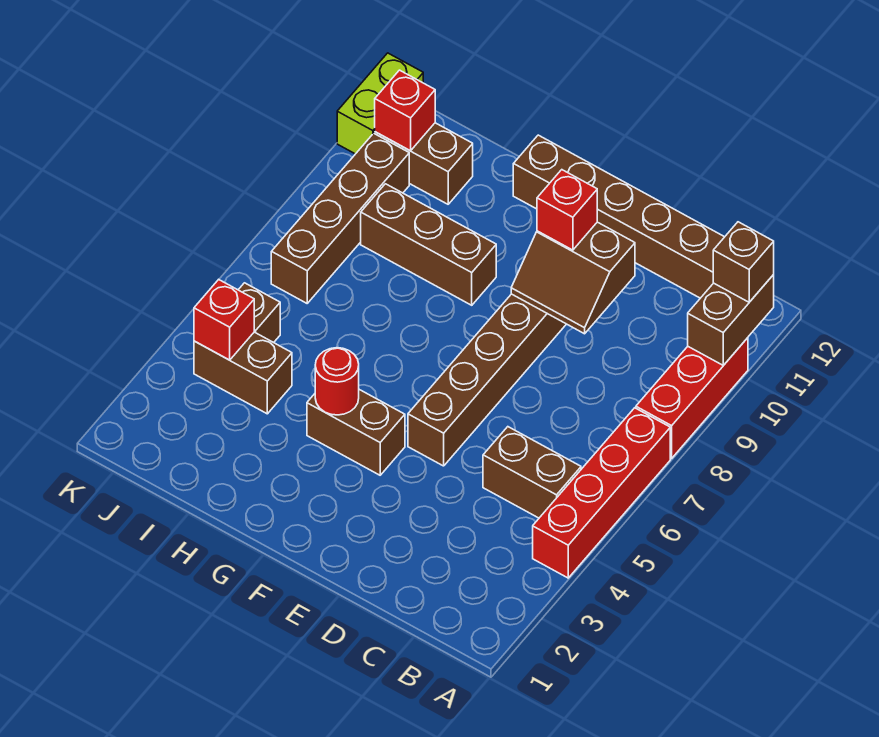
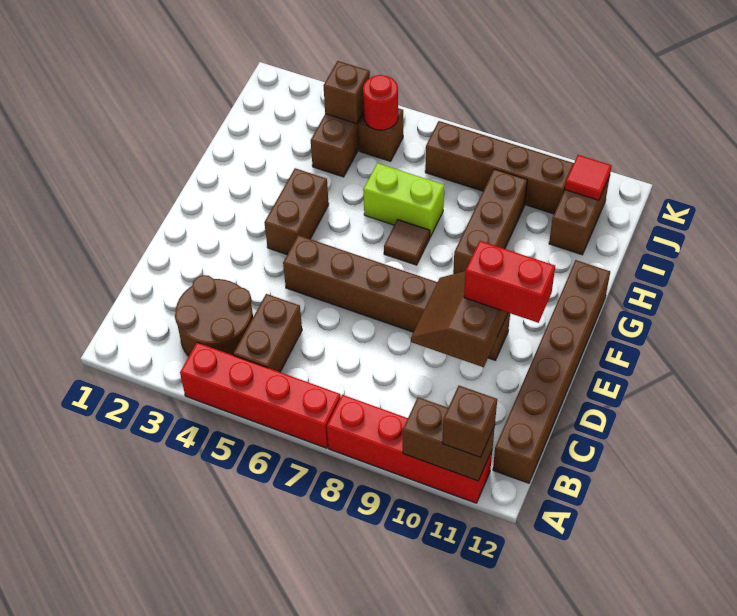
red brick A8:A10 level 1 -> red brick A8:A11 level 1
none -> brown round brick B3:C4 level 1
red brick E10 level 3 -> red brick E10:E11 level 3
red round brick G4 level 2 -> red round brick J5 level 2
none -> brown tile G7 level 1
red brick J4 level 2 -> brown brick J4 level 2
red brick J11 level 2 -> red tile J11 level 2
lime brick K11:K12 level 1 -> lime brick H6:H7 level 1

